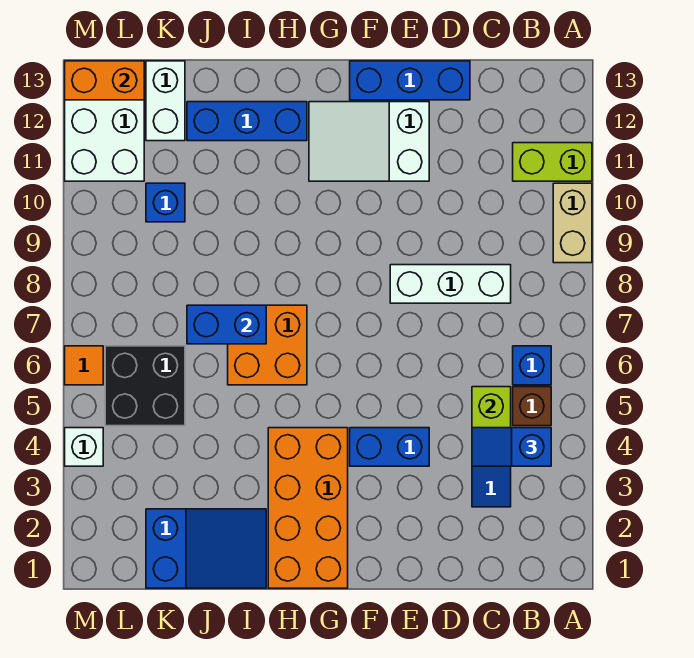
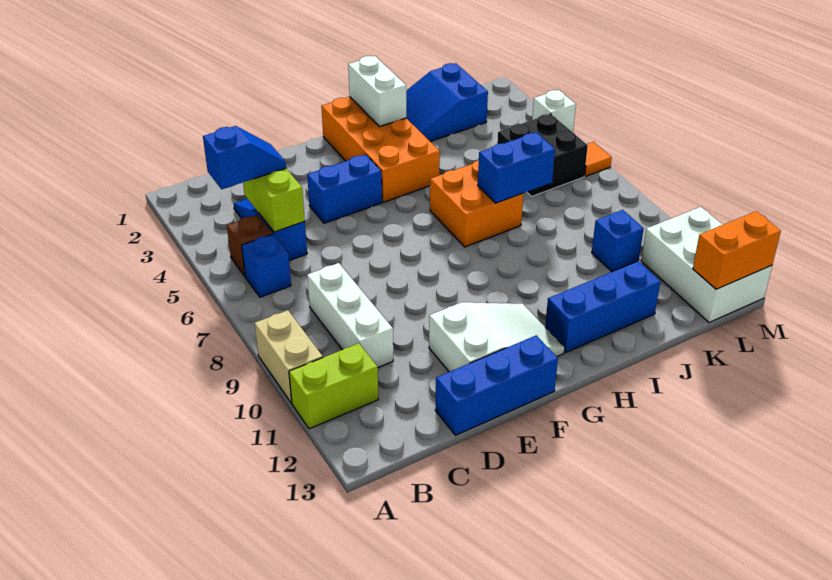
white brick C8:E8 level 1 -> white brick C8:C10 level 1
white brick K12:K13 level 1 -> white brick H1:H2 level 2

